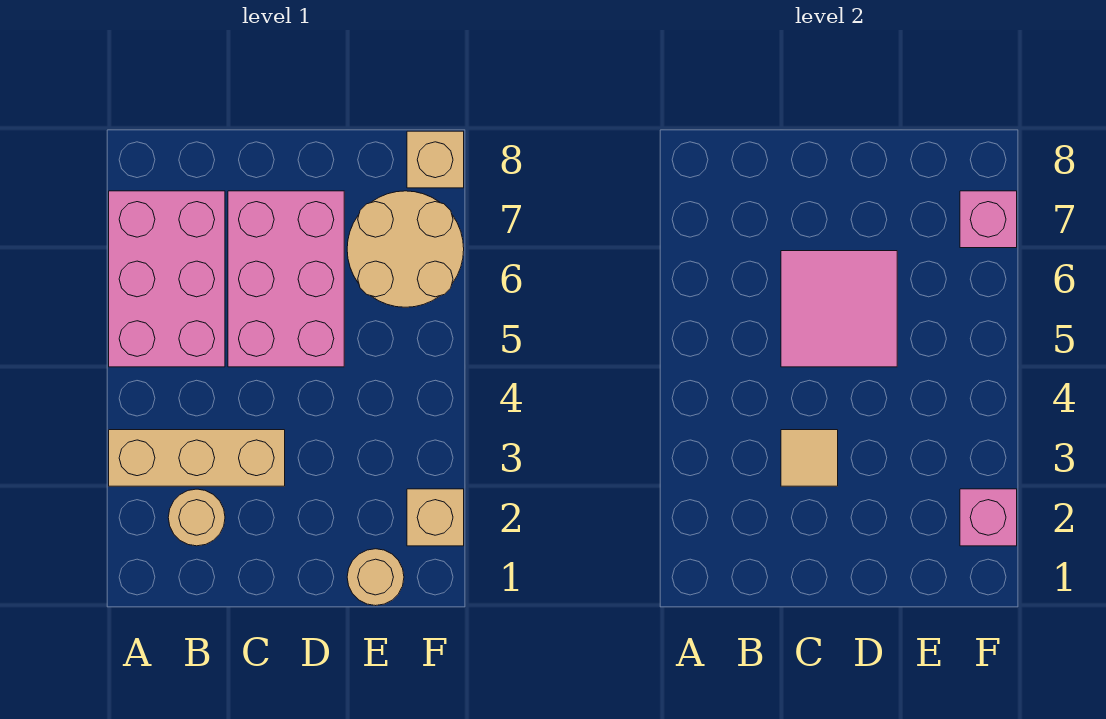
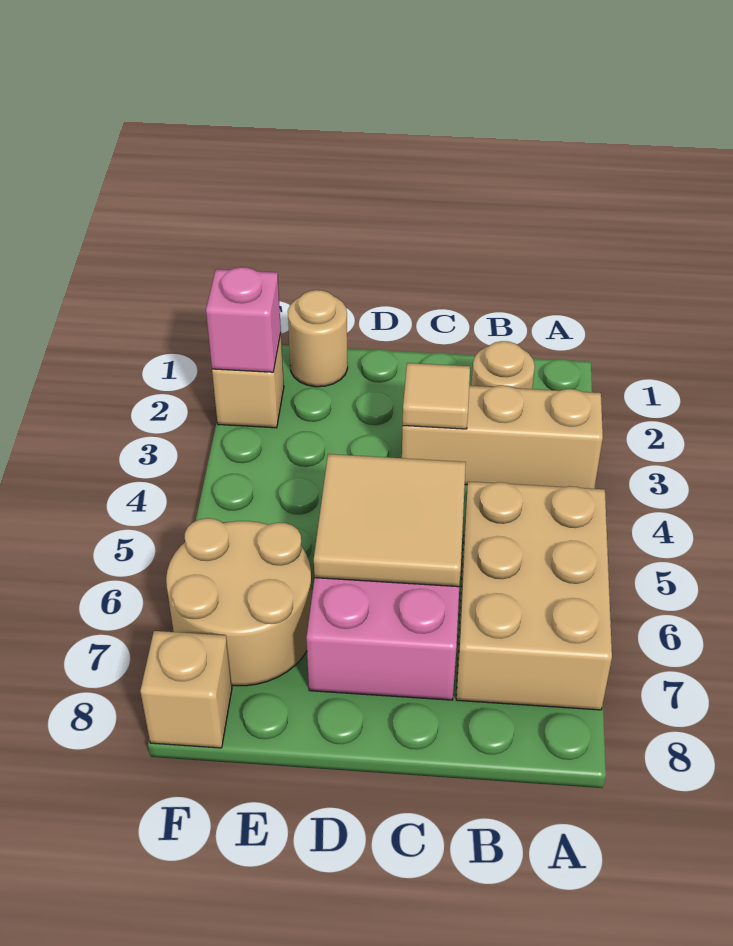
pink brick A5:B7 level 1 -> tan brick A5:B7 level 1
pink tile C5:D6 level 2 -> tan tile C5:D6 level 2
pink brick F7 level 2 -> none

